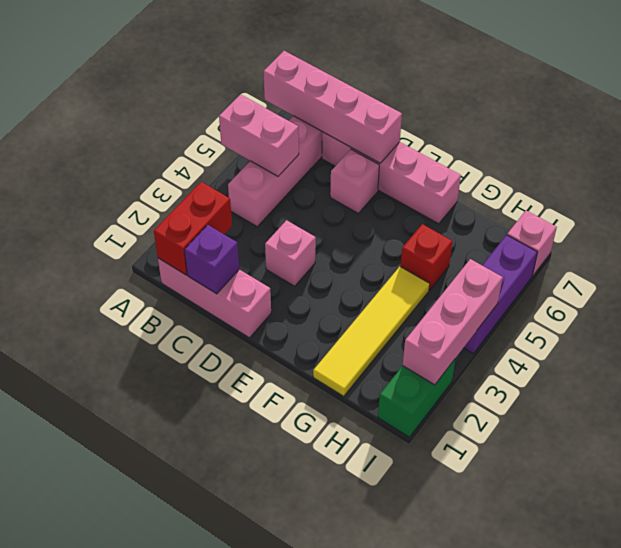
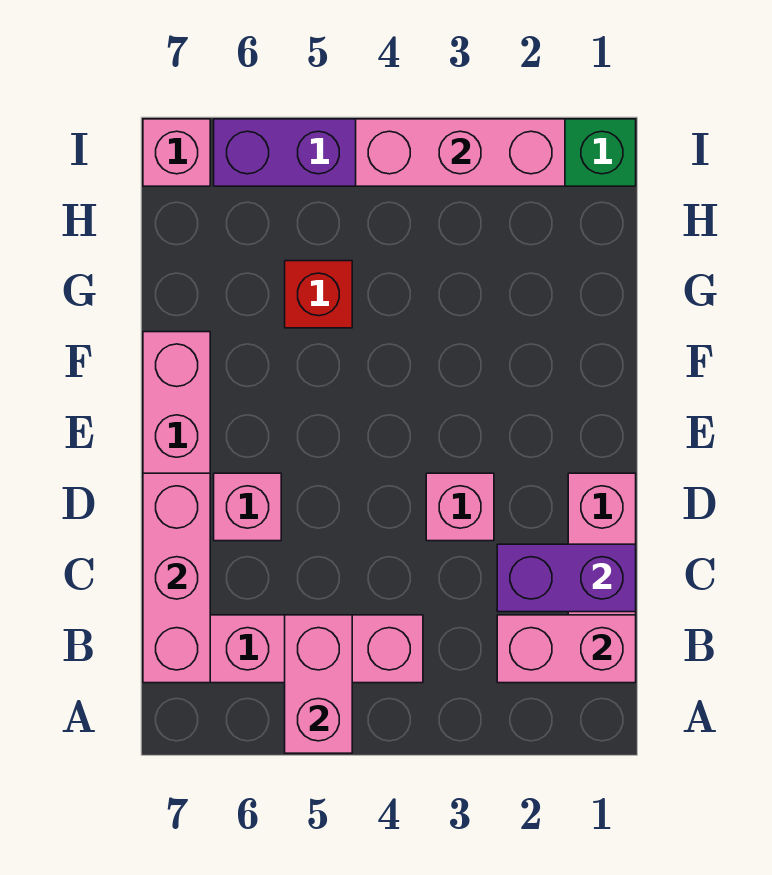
pink brick A7:D7 level 2 -> pink brick B7:D7 level 2
red brick B1:B2 level 2 -> pink brick B1:B2 level 2
purple brick C1 level 2 -> purple brick C1:C2 level 2
yellow tile G1:G4 level 1 -> none

